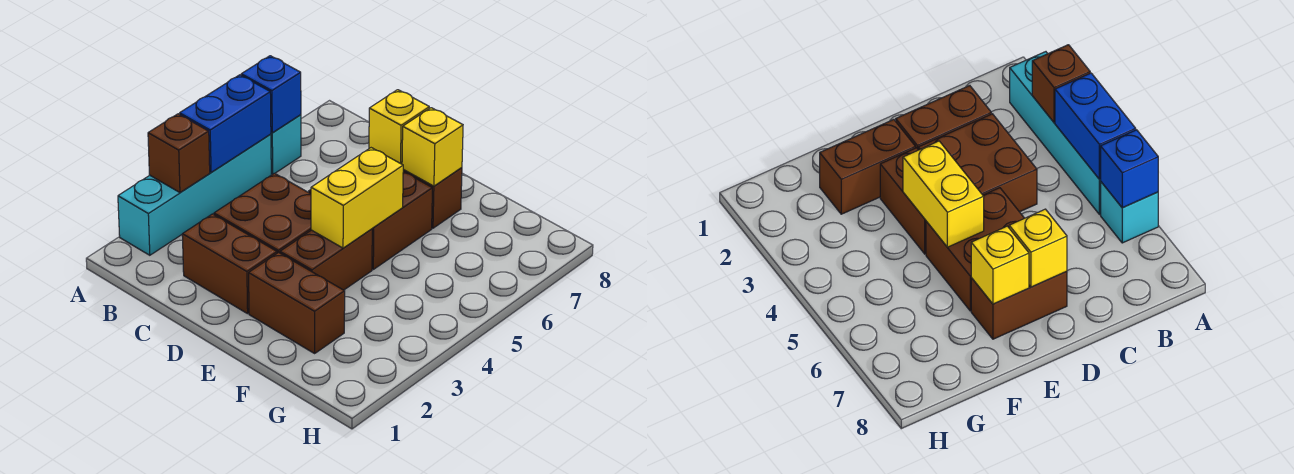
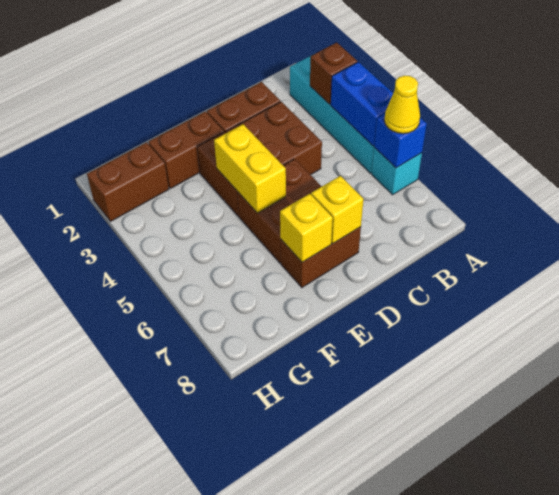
none -> yellow cone A6 level 3
none -> brown brick G2:H2 level 1

